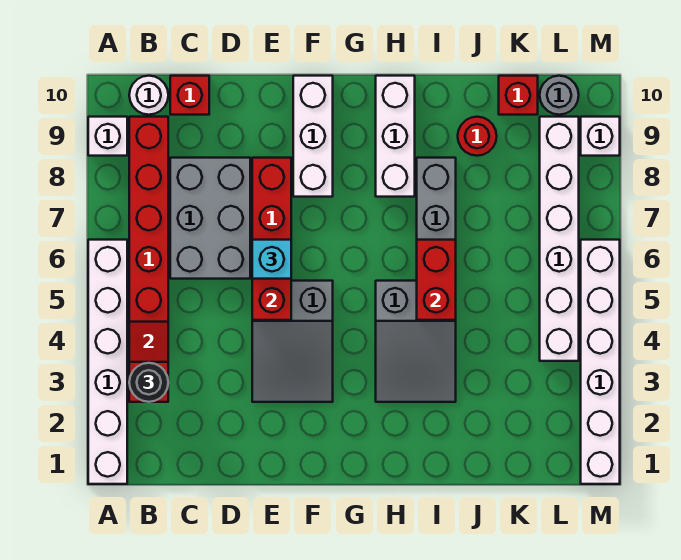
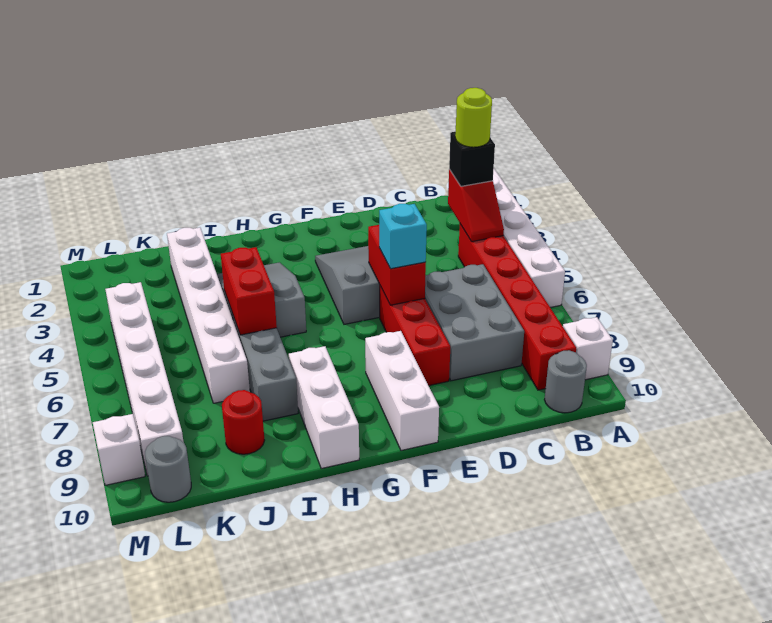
black round brick B3 level 3 -> black brick B3 level 3
none -> lime round brick B3 level 4
white round brick B10 level 1 -> grey round brick B10 level 1
red brick C10 level 1 -> none
red brick K10 level 1 -> none
white brick M1:M6 level 1 -> white brick J2:J7 level 1

